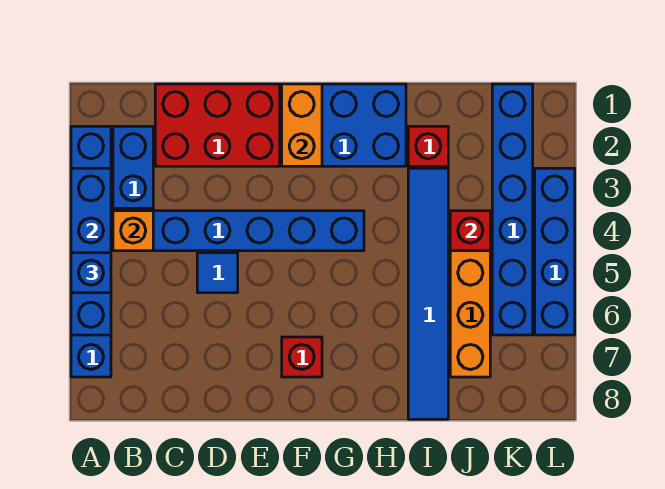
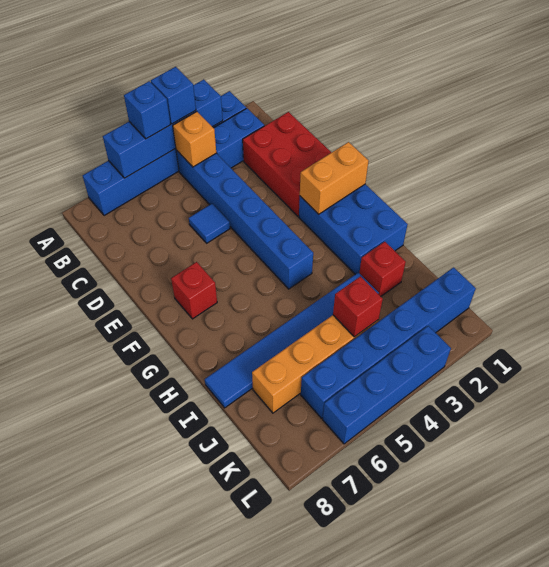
none -> blue brick A4 level 3

